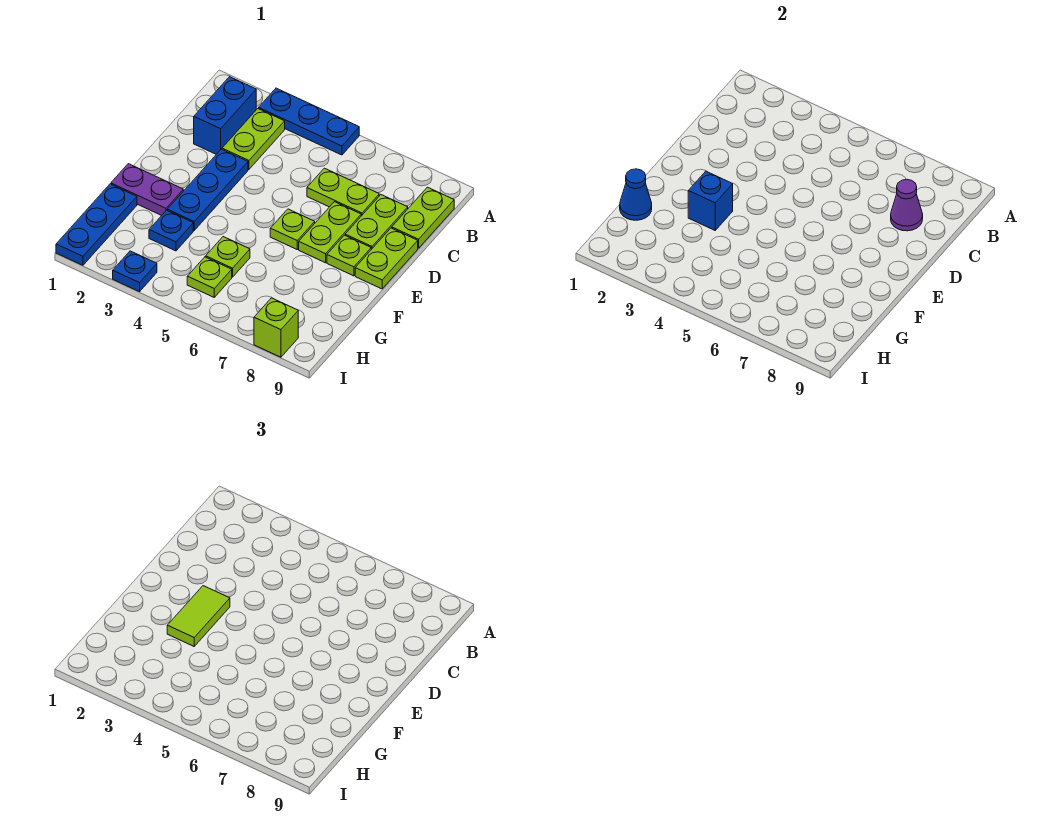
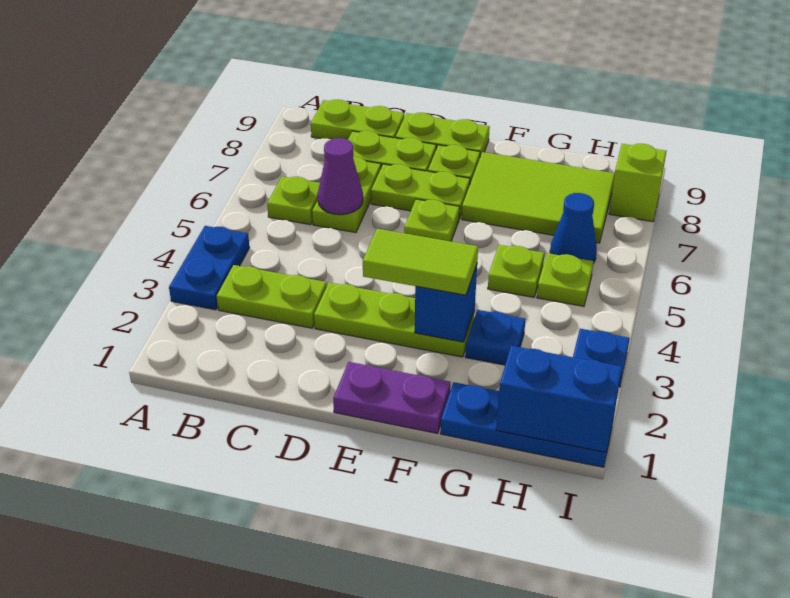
blue plate A3:A5 level 1 -> blue plate A3:A4 level 1
blue brick B2:C2 level 1 -> blue brick H1:I1 level 2
none -> lime plate B6 level 1
purple cone C8 level 2 -> purple cone C6 level 2
blue plate D3:F3 level 1 -> lime plate D3:F3 level 1
purple plate F1:F2 level 1 -> purple plate E1:F1 level 1
none -> lime tile F7:H8 level 1
blue cone G1 level 2 -> blue cone H6 level 1

